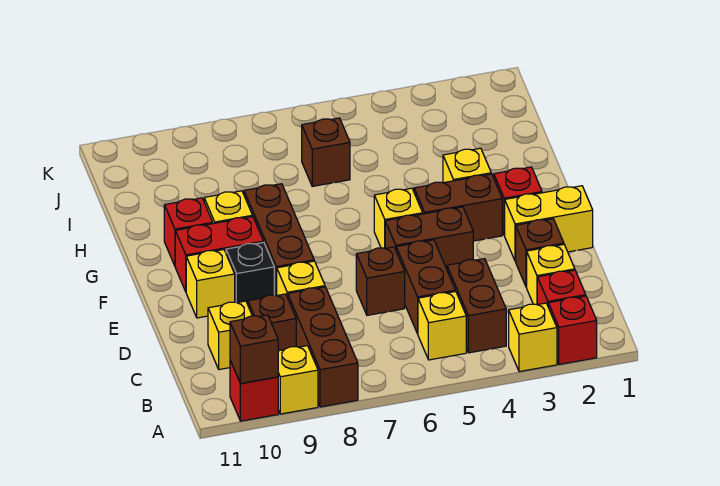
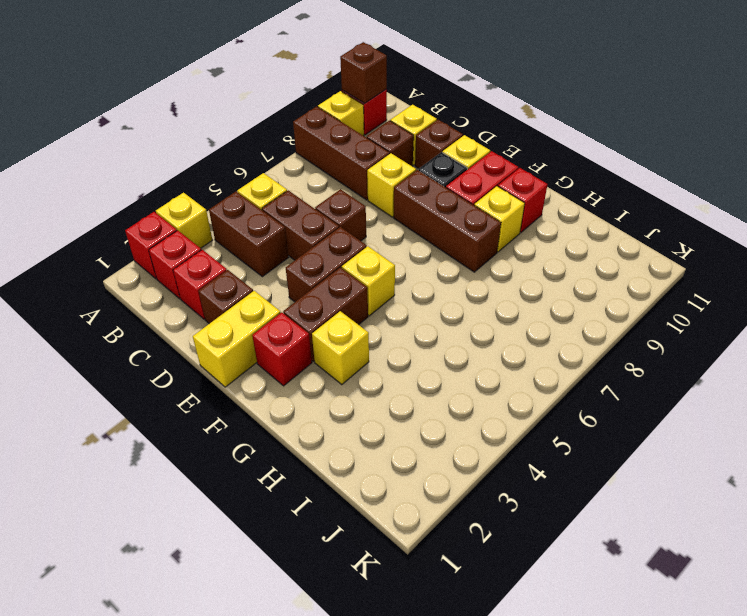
yellow brick C2 level 1 -> red brick C2 level 1
brown brick I6 level 1 -> brown brick D10 level 1

